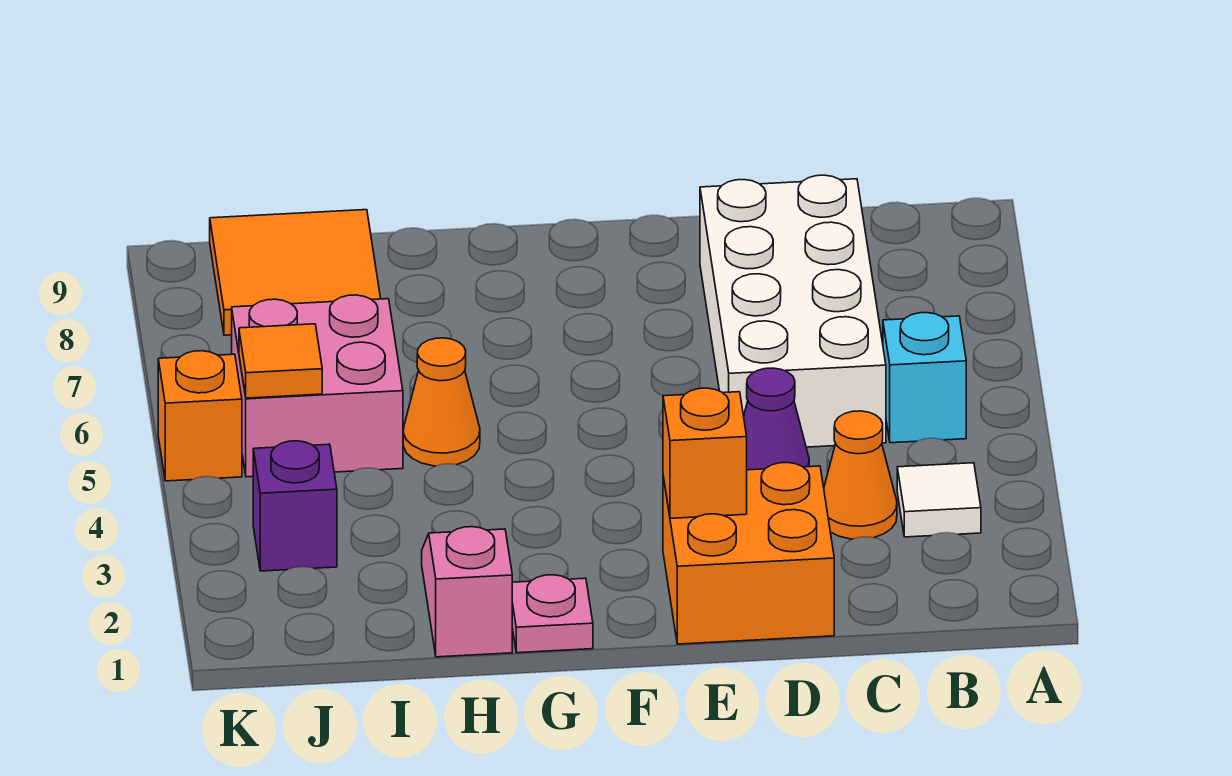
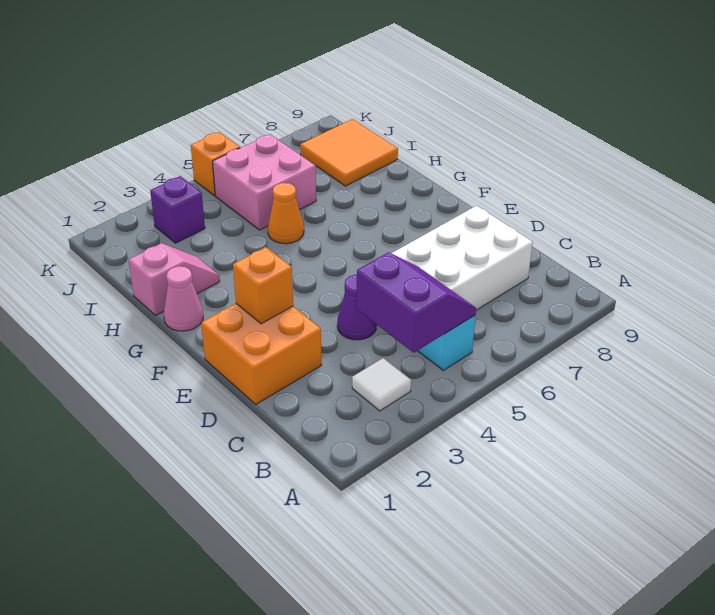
none -> purple slope B4:C5 level 2 top 4
orange cone C3 level 1 -> none
pink plate G1 level 1 -> pink cone G1 level 1
orange tile J5 level 2 -> none

